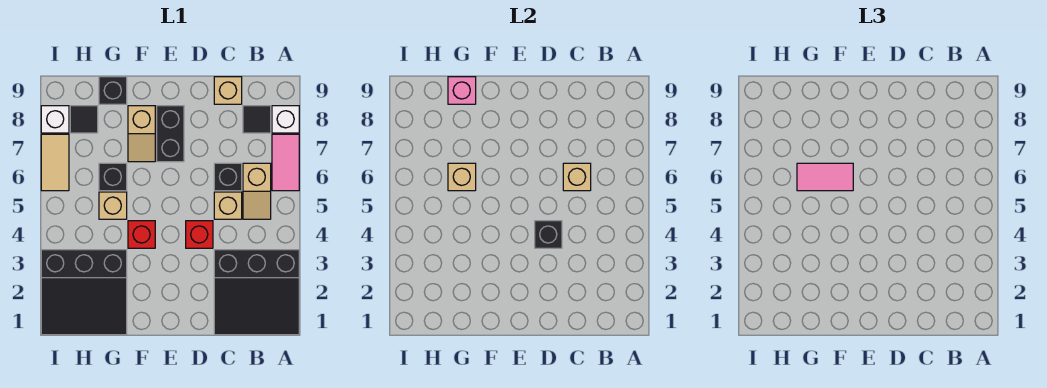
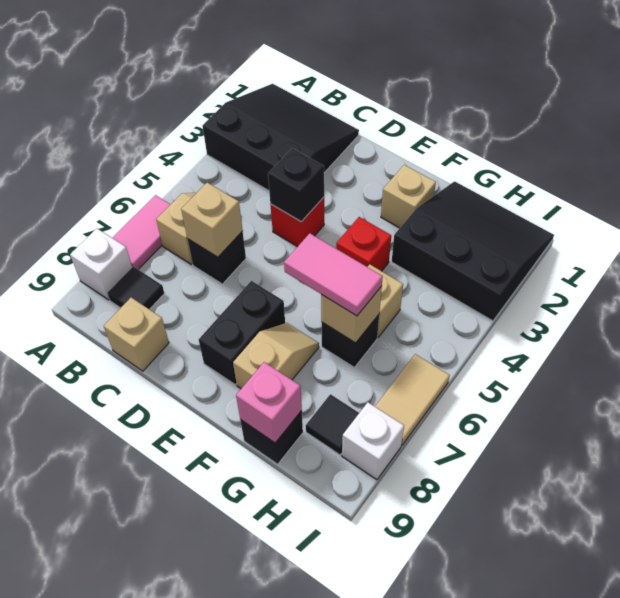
tan brick C5 level 1 -> tan brick F2 level 1

